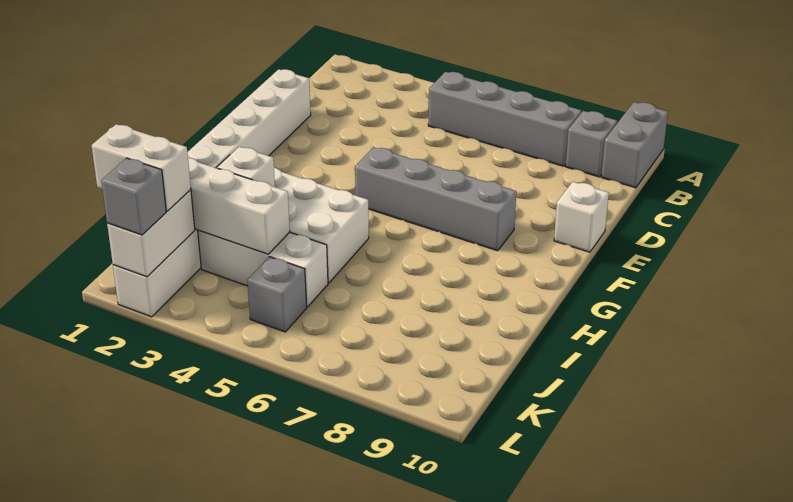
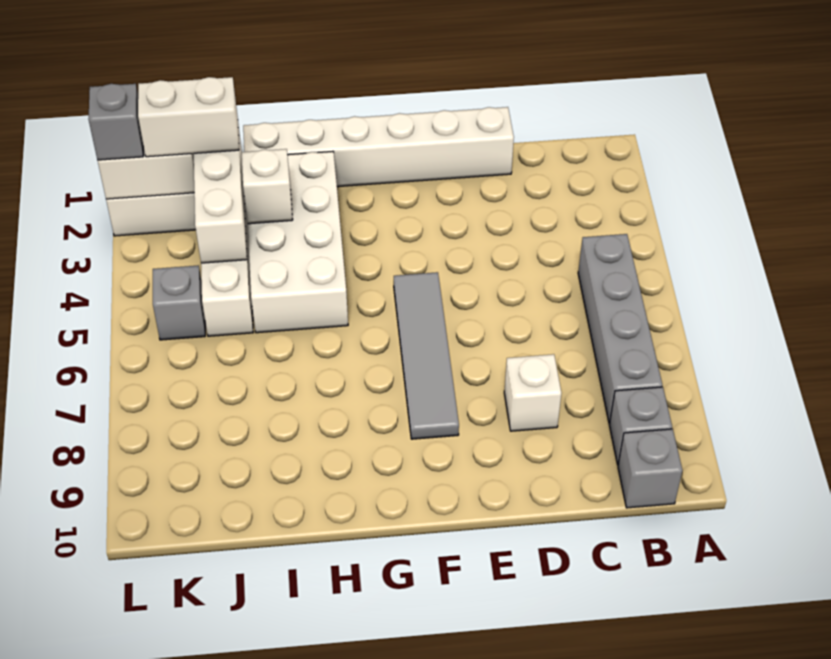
grey brick A10:B10 level 1 -> grey brick B10 level 1
white brick E10 level 1 -> white brick D8 level 1
grey brick F5:F8 level 1 -> grey tile F5:F8 level 1
white brick K1:K2 level 3 -> white brick J2:K2 level 3

